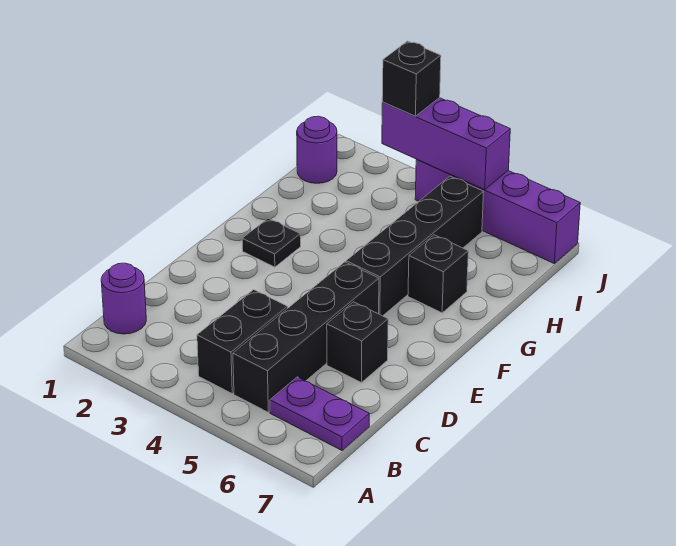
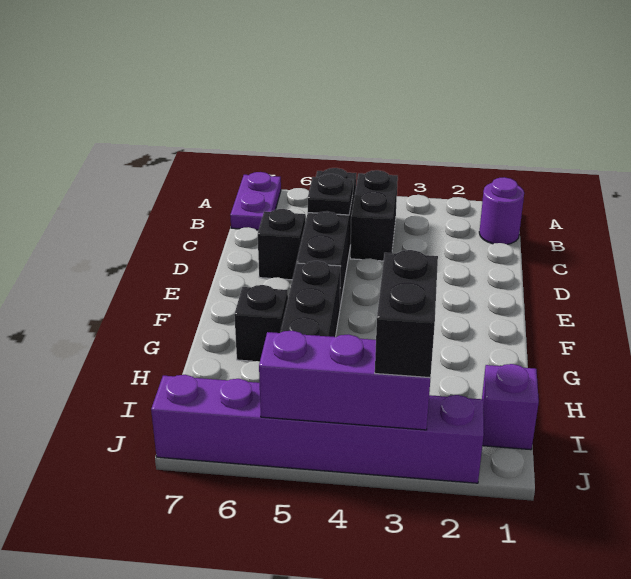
purple plate B6:B7 level 1 -> purple plate A7:B7 level 1
black plate F2 level 1 -> black plate C5 level 2
purple round brick I1 level 1 -> purple brick I1 level 1
black brick J3 level 3 -> black brick I3:J3 level 3
purple brick J4:J7 level 1 -> purple brick J2:J7 level 1

